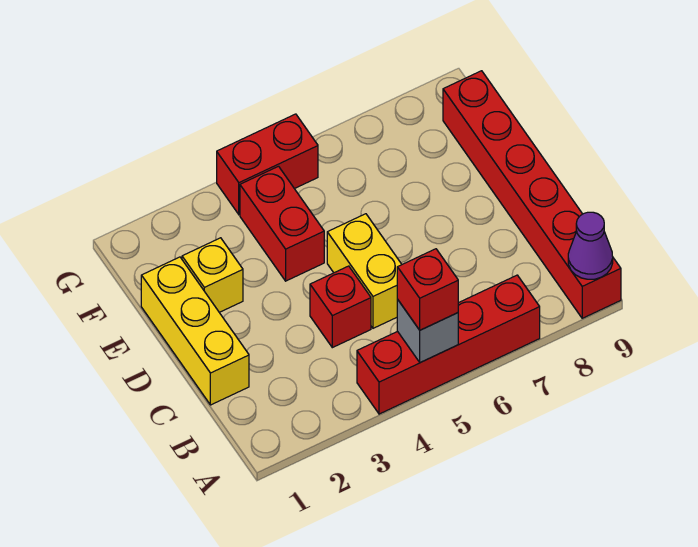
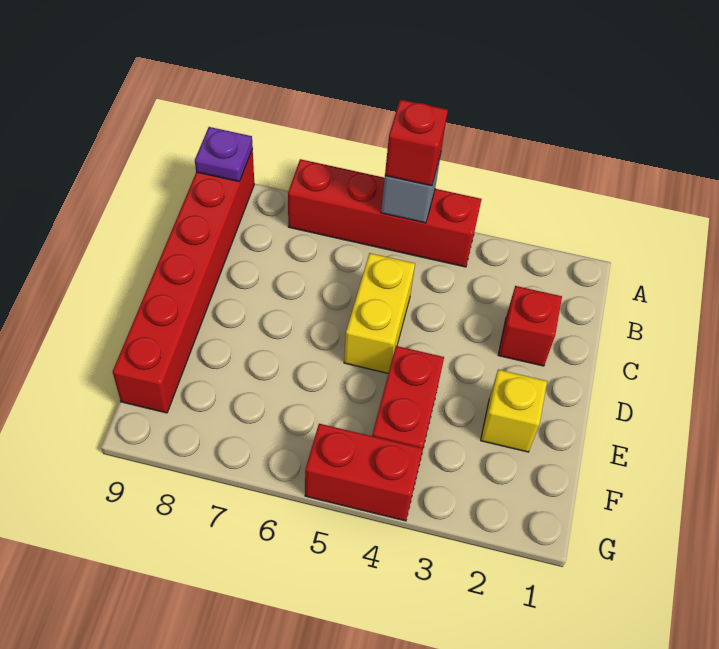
purple cone A9 level 2 -> purple plate A9 level 2
yellow brick C1:E1 level 1 -> none
red brick C4 level 1 -> red brick C2 level 1

